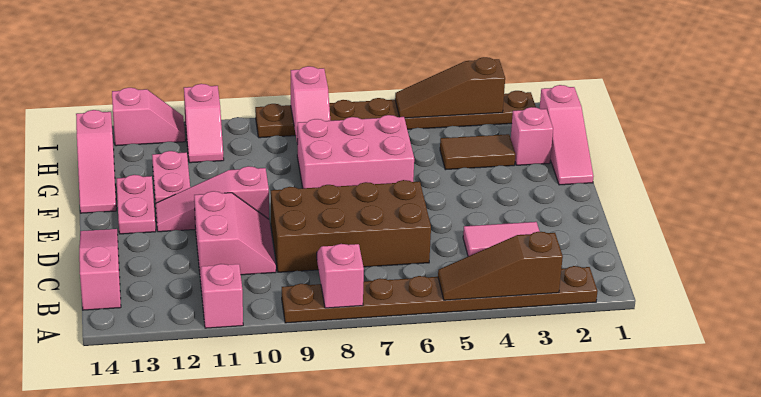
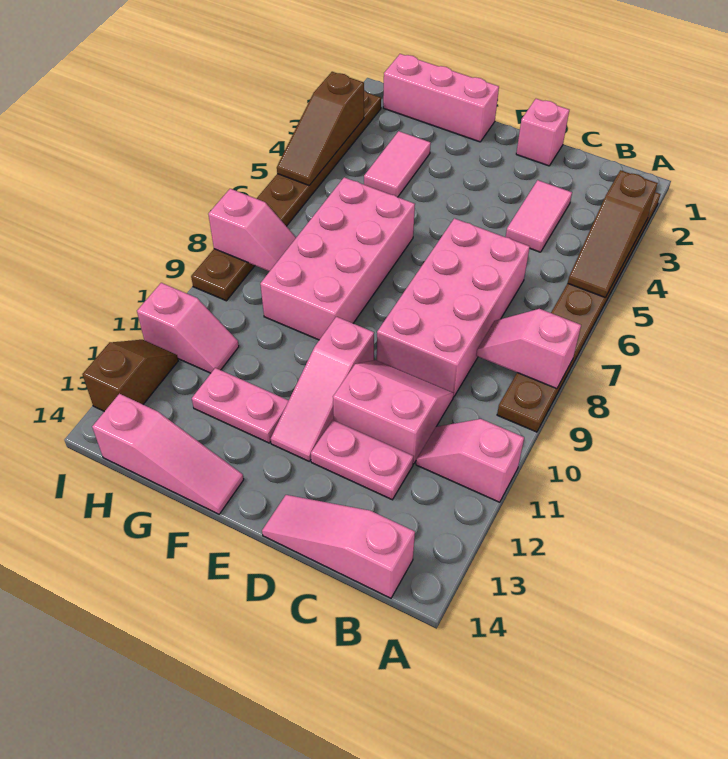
brown brick C6:D9 level 1 -> pink brick C6:D9 level 1
pink plate E13:F13 level 1 -> pink plate C12:D12 level 1
pink slope F1:H1 level 1 top H -> pink brick F1:H1 level 1
pink brick F6:G8 level 1 -> pink brick F6:G9 level 1
pink brick G2 level 1 -> pink brick D1 level 1
brown tile G3:G4 level 1 -> pink tile G3:G4 level 1
pink slope I12:I13 level 1 top 13 -> brown slope I12:I13 level 1 top 13

